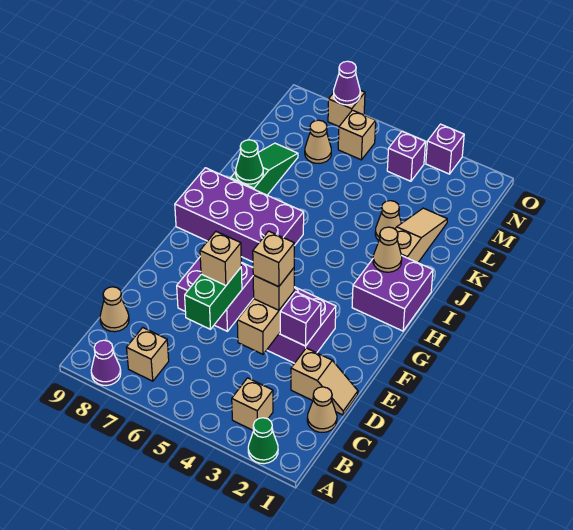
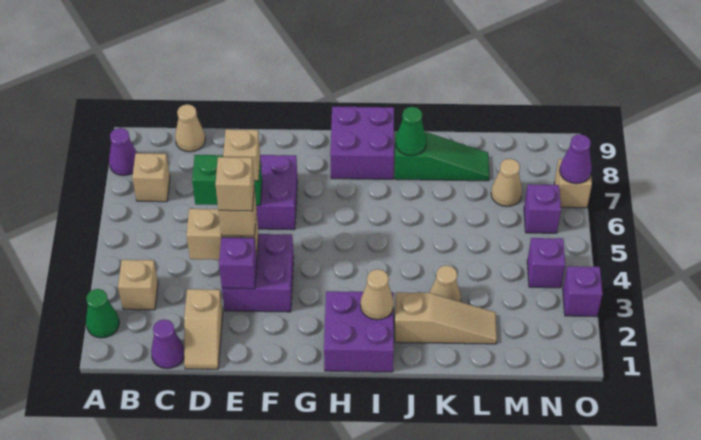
tan cone C1 level 1 -> purple cone C1 level 1
purple brick H6:I9 level 1 -> purple brick H8:I9 level 1
tan brick N6 level 1 -> purple brick N6 level 1

